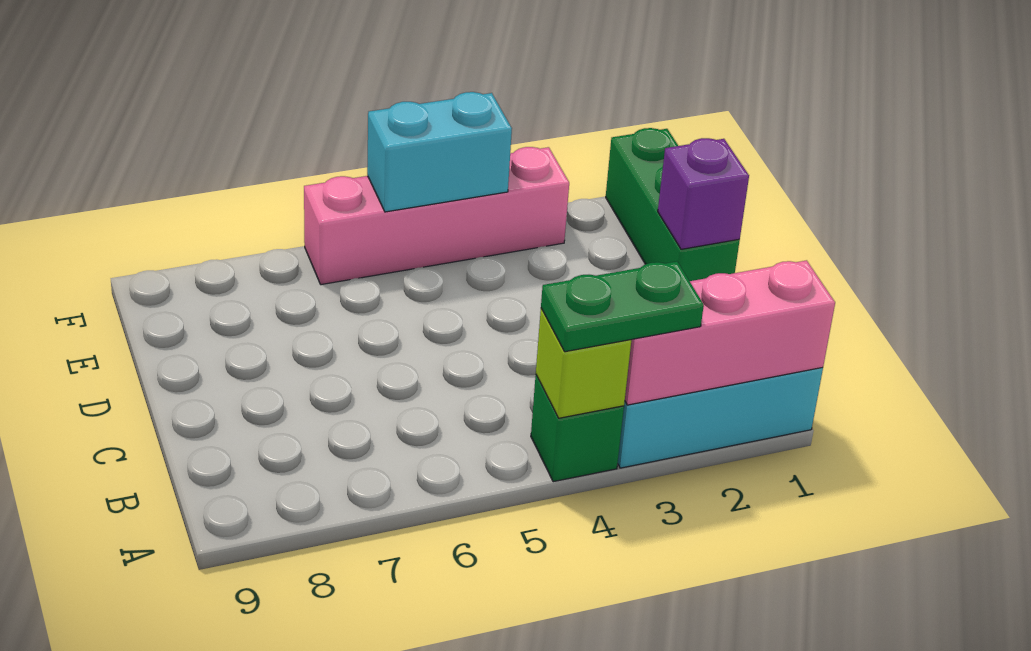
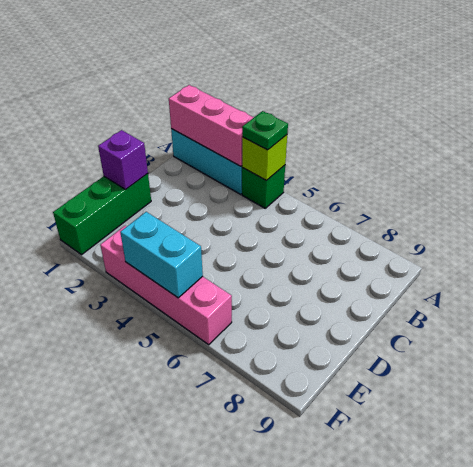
green plate A3:A4 level 3 -> green plate A4 level 3

